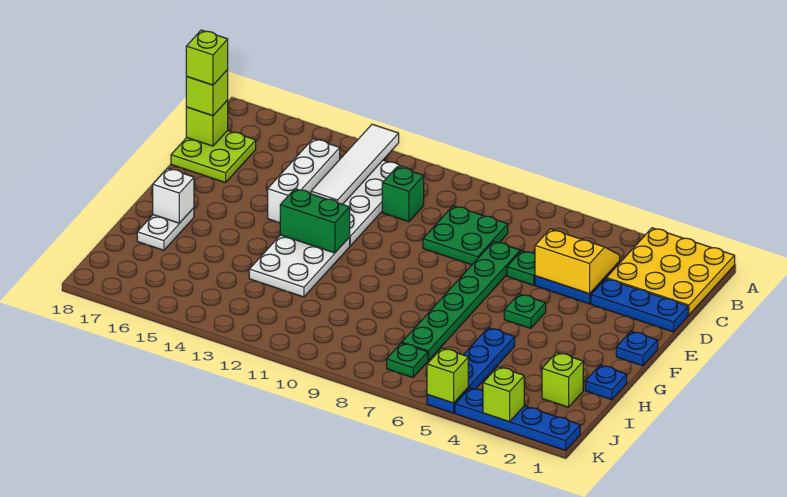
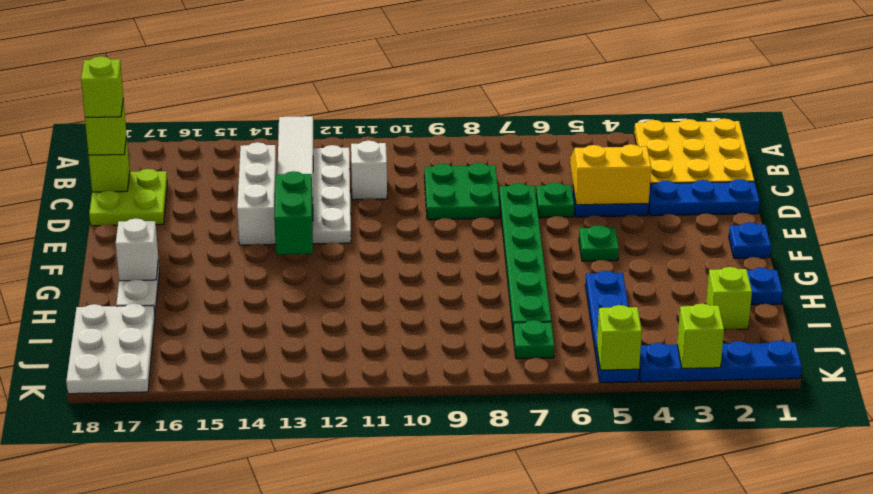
green brick C11 level 1 -> white brick C11 level 1
white plate F12:H13 level 1 -> white plate I17:K18 level 1
green brick F12:F13 level 2 -> green brick E13:F13 level 2

